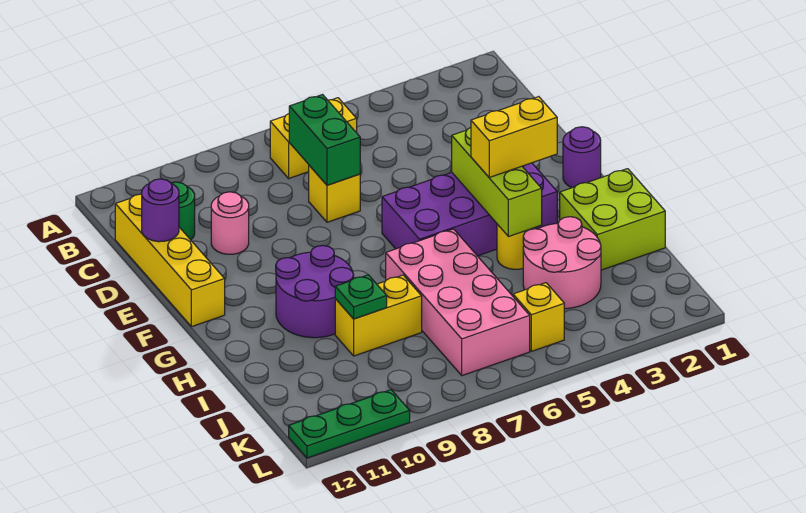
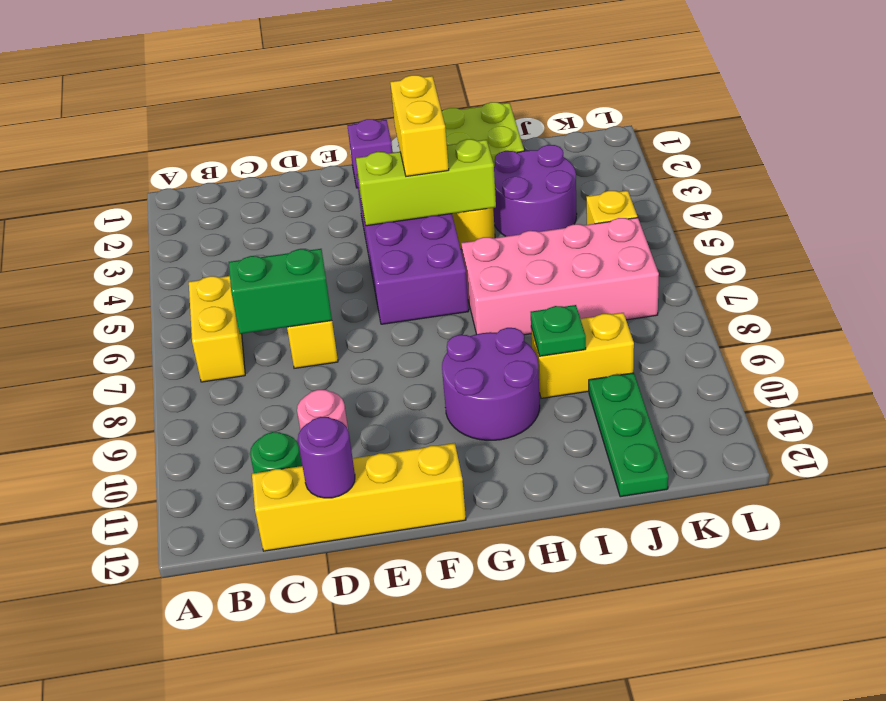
purple round brick F1 level 1 -> purple brick F1 level 1
pink round brick I3:J4 level 1 -> purple round brick I3:J4 level 1
yellow brick I8:I9 level 1 -> yellow brick I9:J9 level 1
green plate L10:L12 level 1 -> green plate J10:J12 level 1

